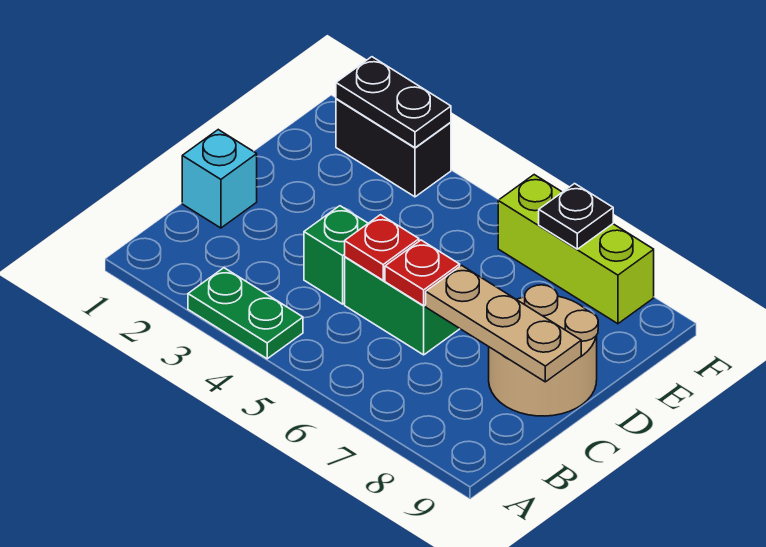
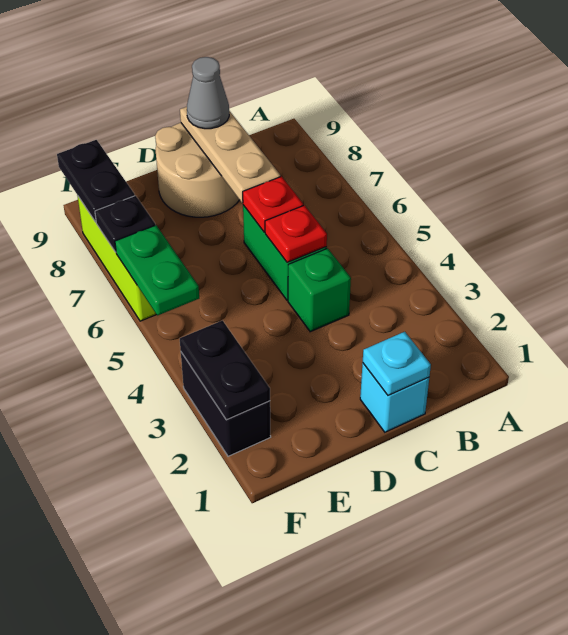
green plate A3:A4 level 1 -> green plate F5:F6 level 2
none -> cyan plate C1 level 2
none -> grey cone C9 level 3
none -> black plate F8:F9 level 2

